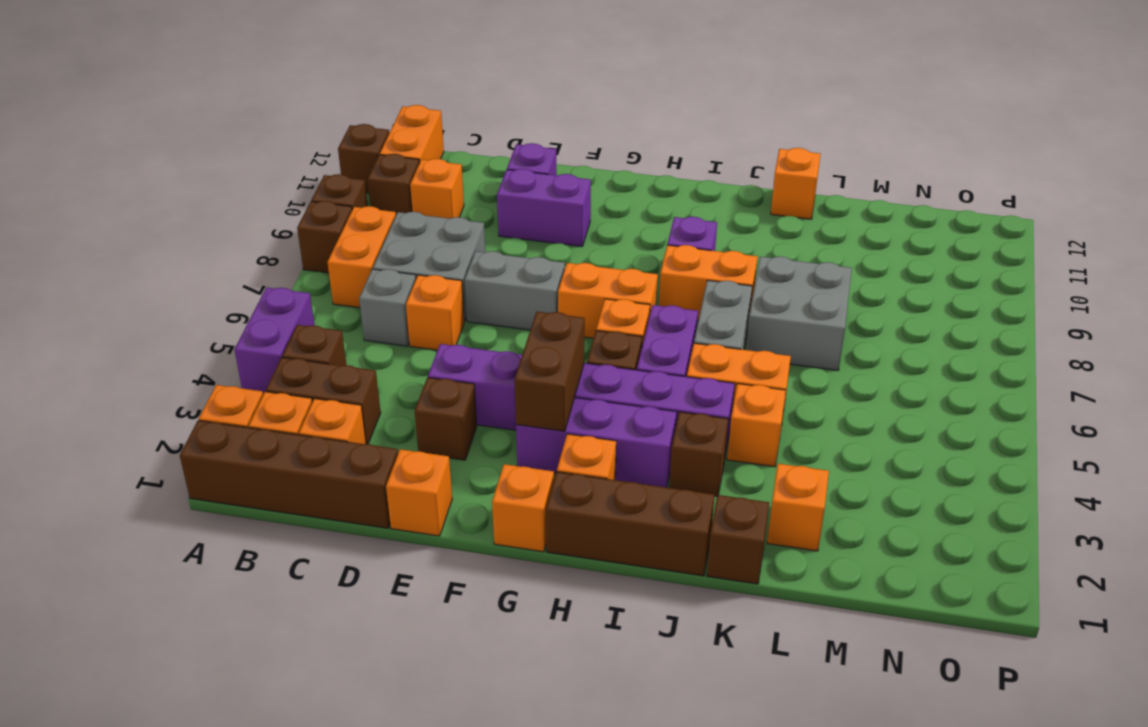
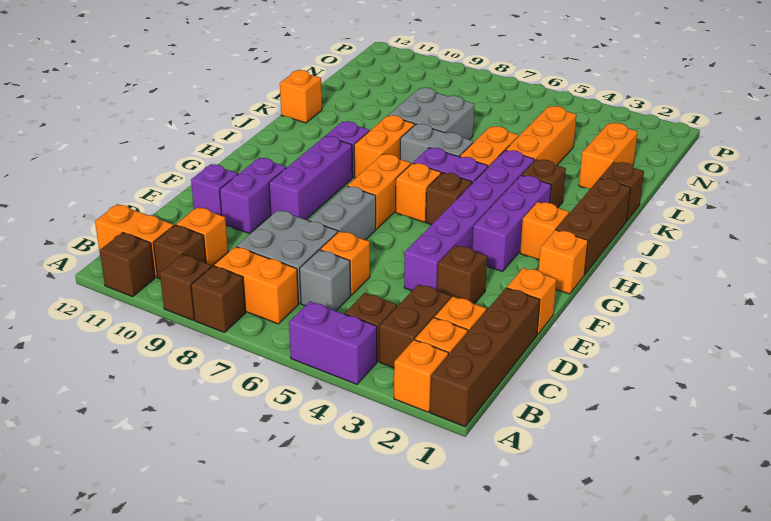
none -> purple brick F9:H9 level 1
brown brick G3:G4 level 2 -> none
orange brick K4 level 1 -> orange brick K4:M4 level 1
orange brick L2 level 1 -> orange brick L2:M2 level 1

